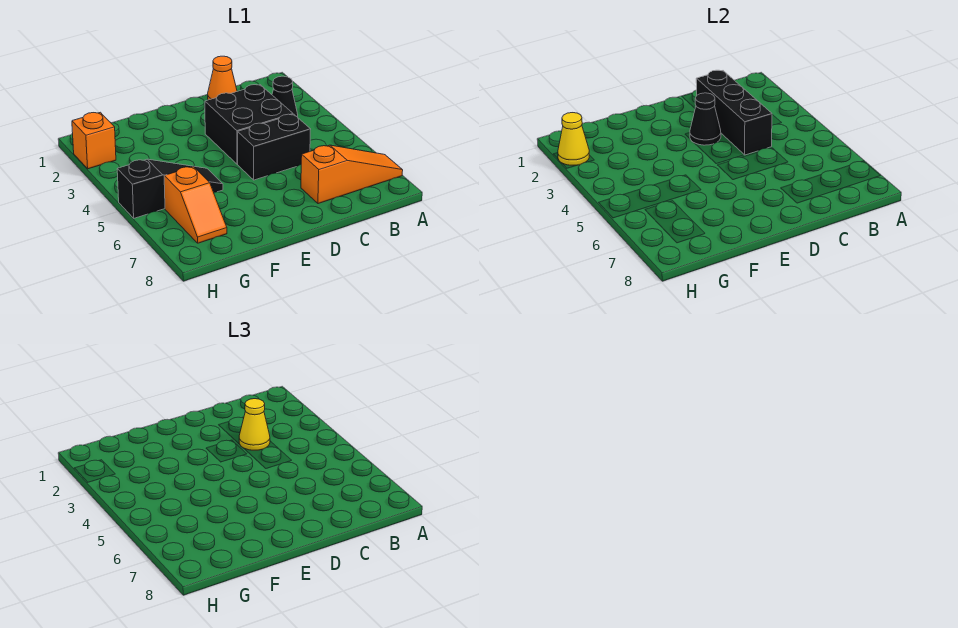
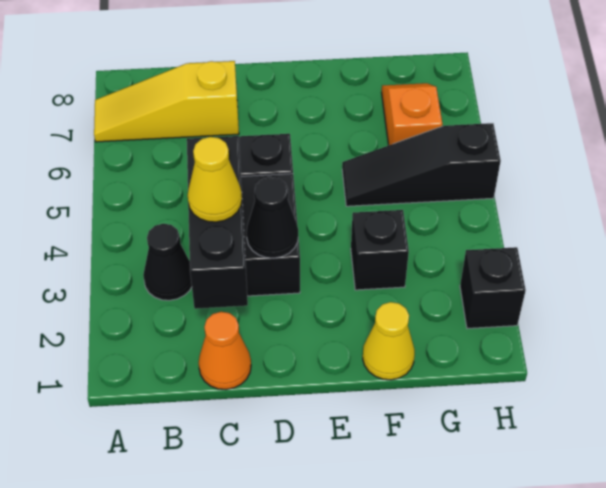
orange slope A7:C7 level 1 top C -> yellow slope A7:C7 level 1 top C
none -> black brick F3 level 1
orange brick H2 level 1 -> black brick H2 level 1
yellow cone H2 level 2 -> yellow cone F1 level 1

